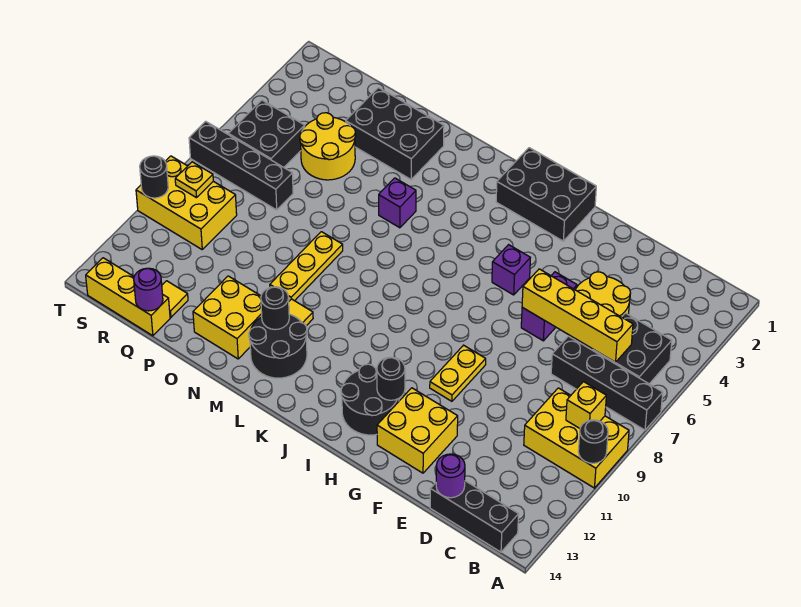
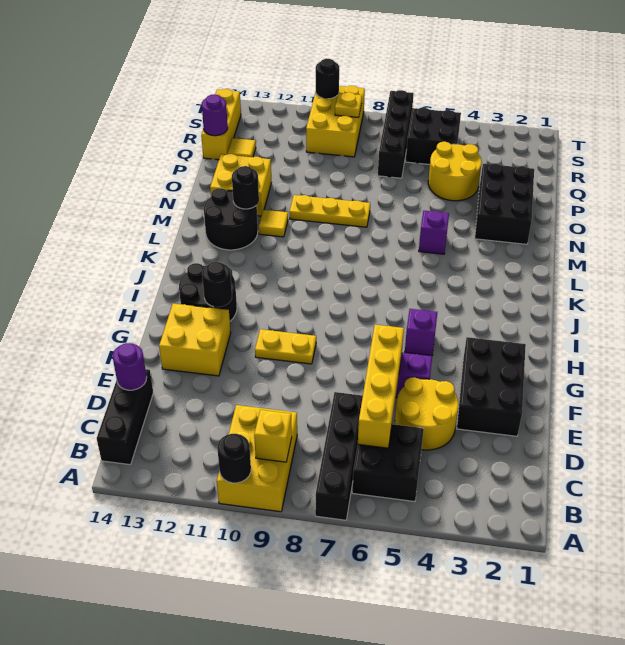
black brick H1:J2 level 1 -> black brick E2:G3 level 1

